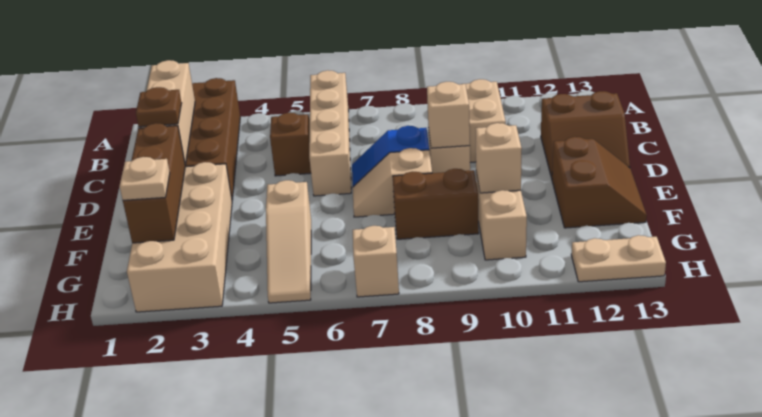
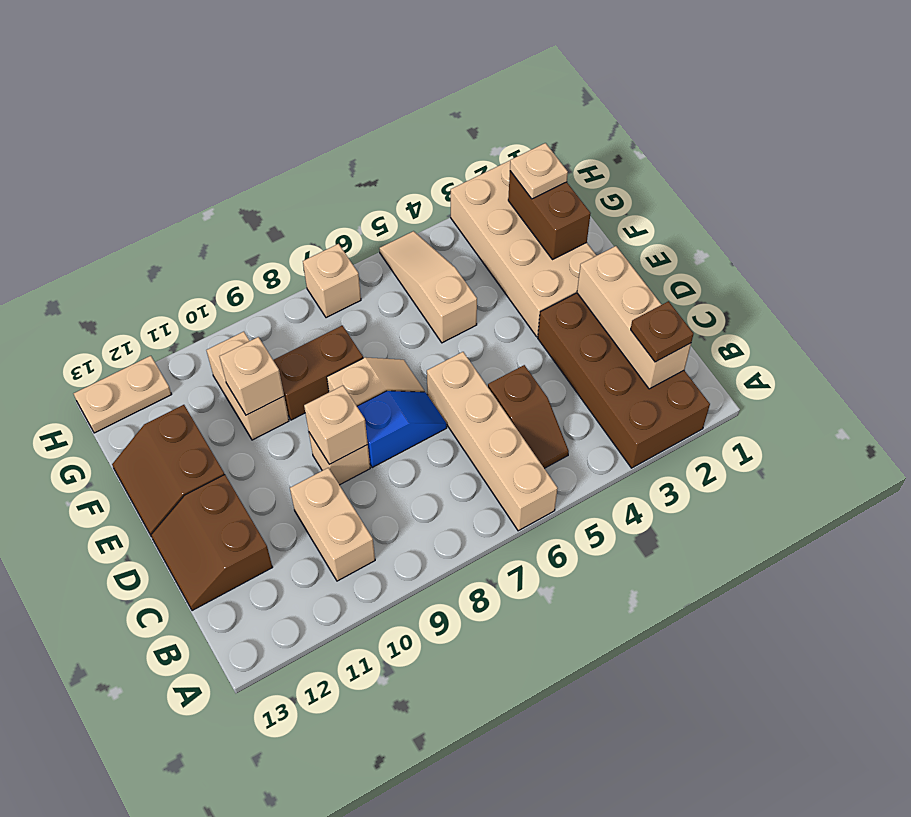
brown slope C12:D13 level 1 top C -> brown slope C12:D13 level 1 top 12
brown plate D2 level 3 -> brown plate B2 level 3
brown brick E2:G2 level 2 -> brown brick F2:G2 level 2

